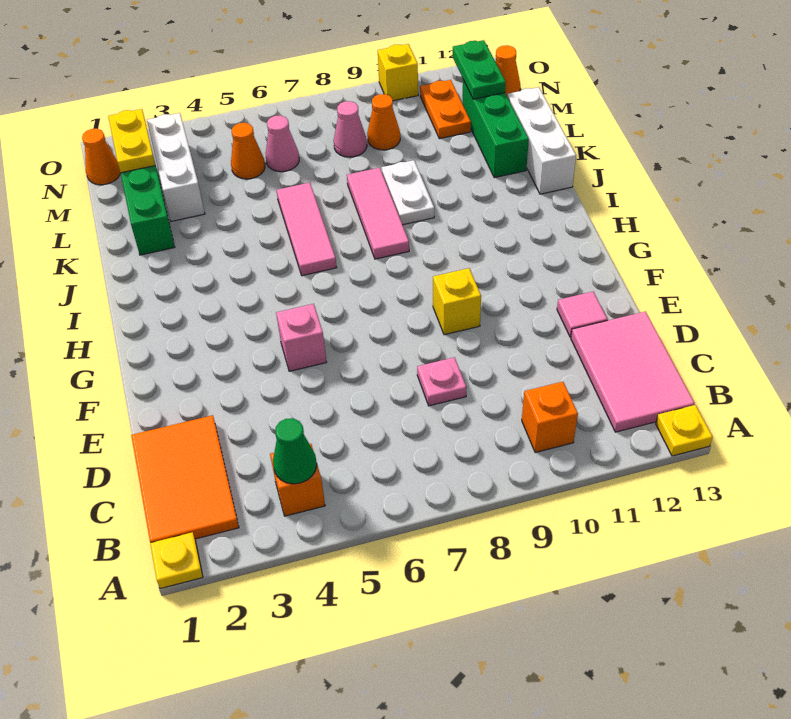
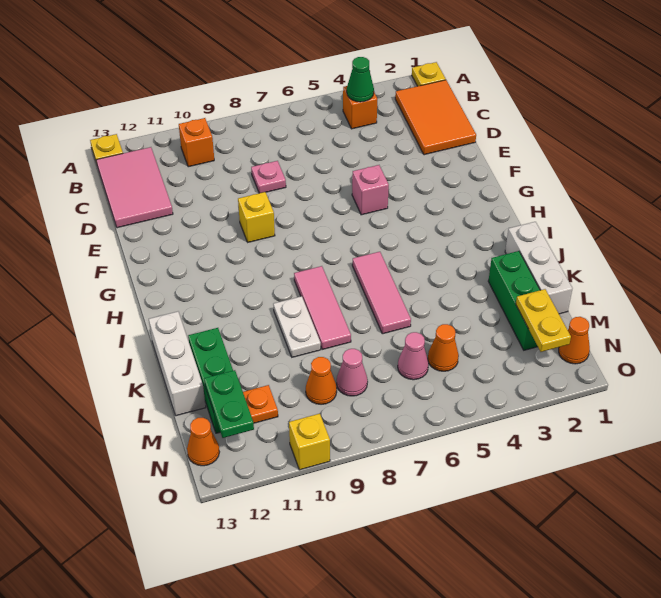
pink tile E12 level 1 -> none
white brick L3:N3 level 1 -> white brick J1:L1 level 1
orange plate M11:N11 level 1 -> orange plate M11 level 1

